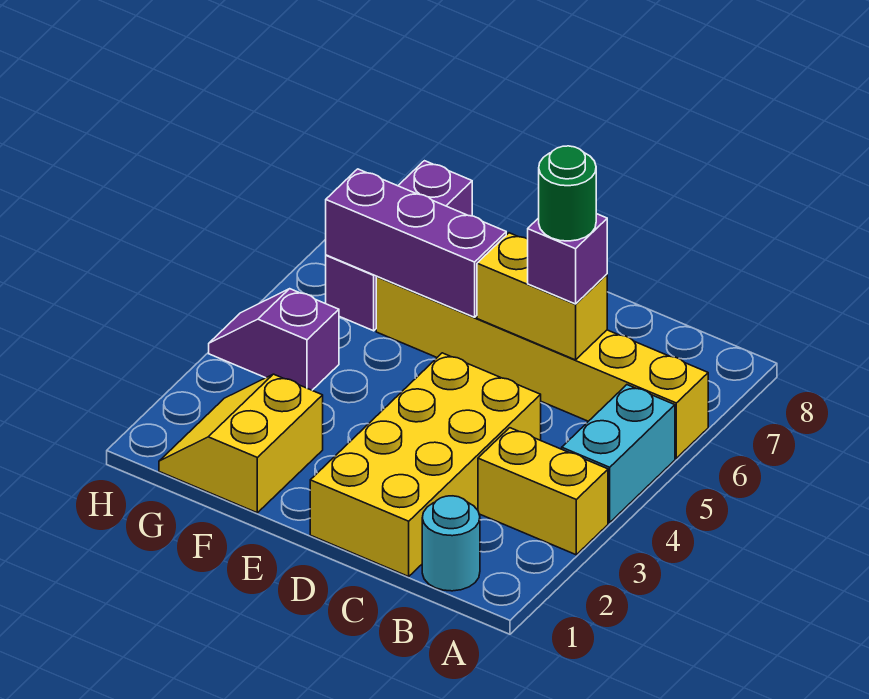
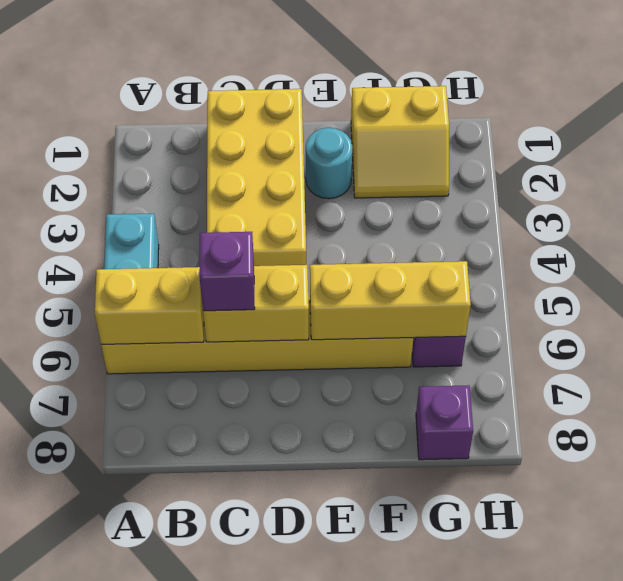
yellow brick A3:B3 level 1 -> yellow brick A6:B6 level 2
cyan round brick B1 level 1 -> cyan round brick E2 level 1
green round brick C6 level 4 -> none
purple brick E6:G6 level 2 -> yellow brick E6:G6 level 2
yellow slope F1:G2 level 1 top F -> yellow slope F1:G2 level 1 top 1
purple slope G4:H4 level 1 top G -> none

